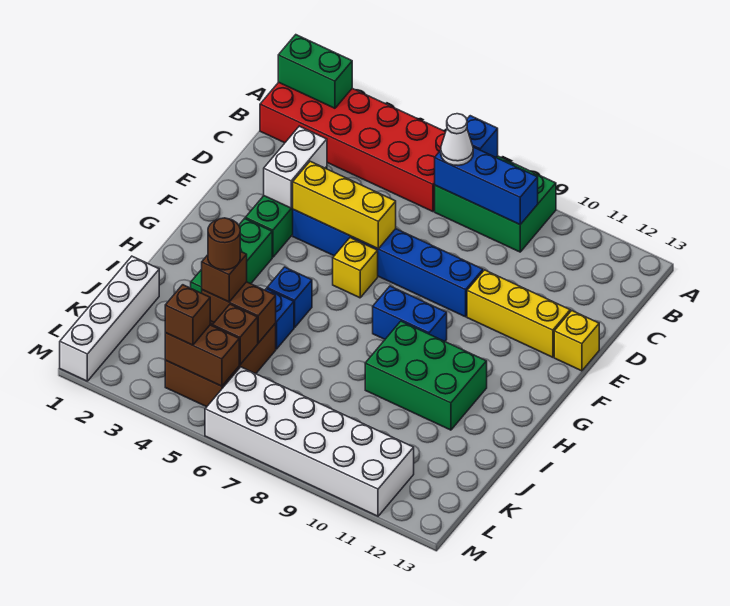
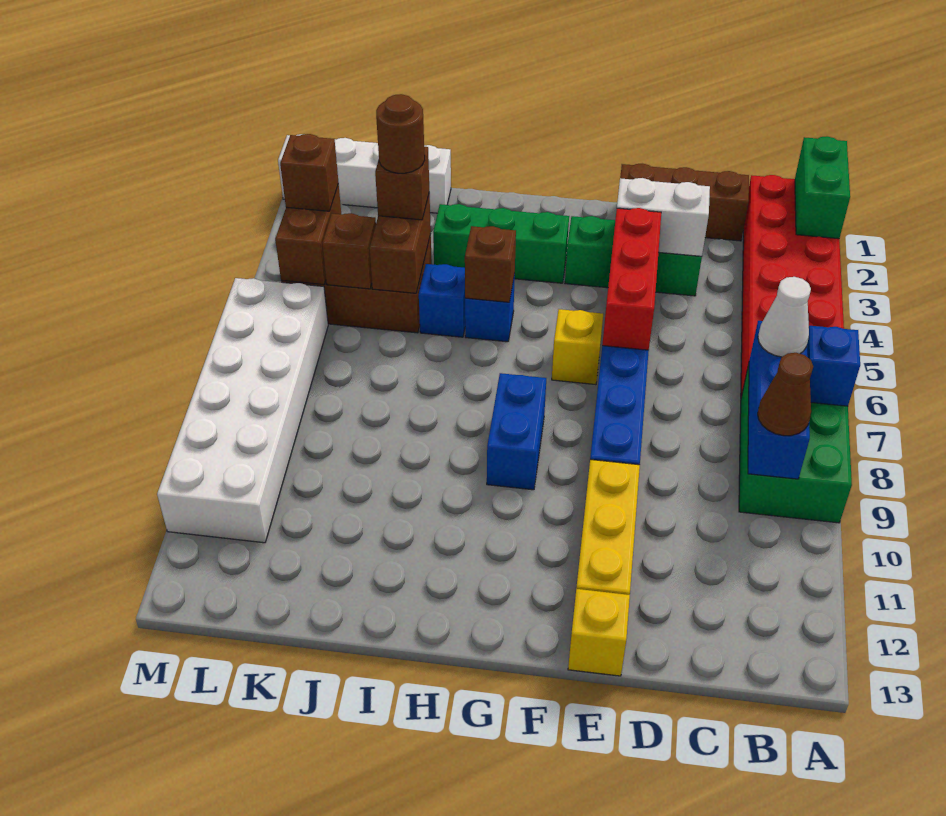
none -> brown cone B9 level 3
none -> brown brick C1:E1 level 1
yellow brick E4:E6 level 2 -> red brick E4:E6 level 2
none -> brown brick H5 level 2
green brick H9:I11 level 1 -> none

